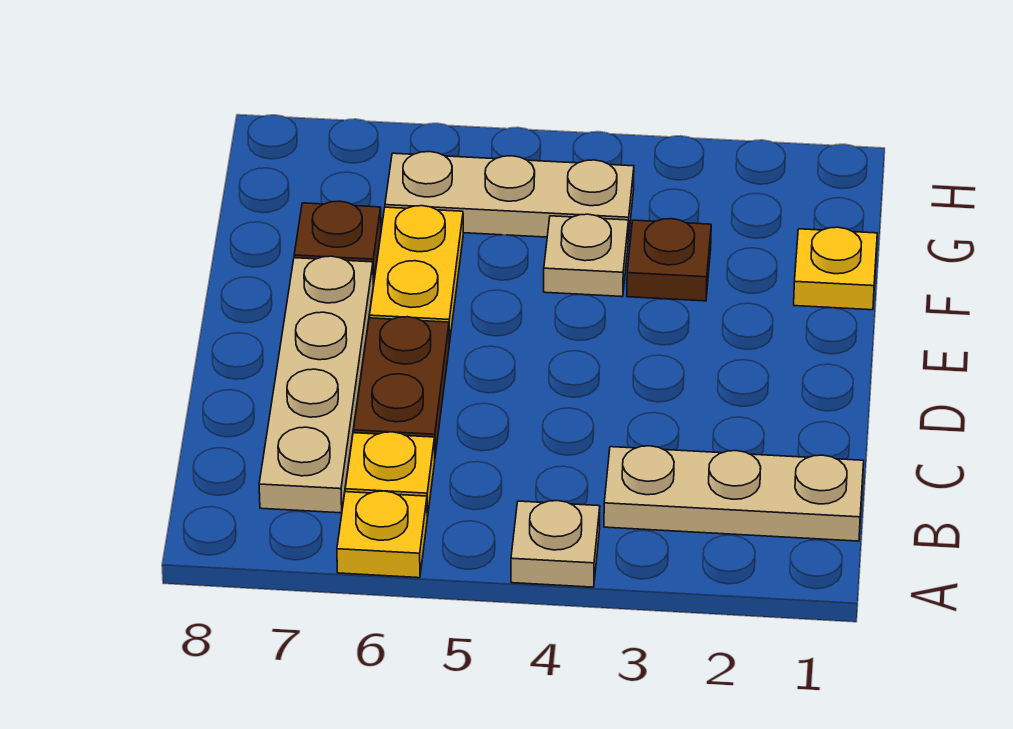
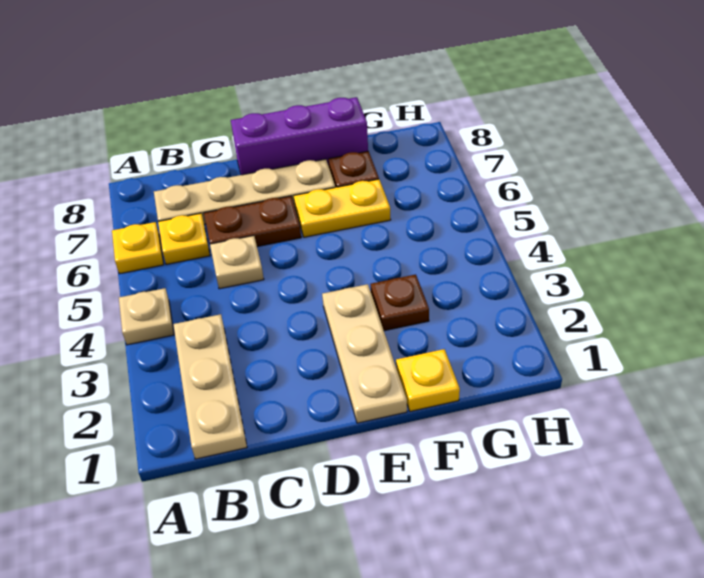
none -> purple brick D8:F8 level 1
tan plate F4 level 1 -> tan plate C5 level 1
tan plate G4:G6 level 1 -> tan plate E1:E3 level 1

